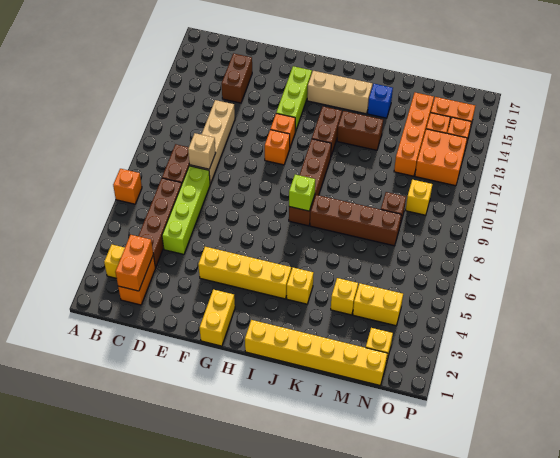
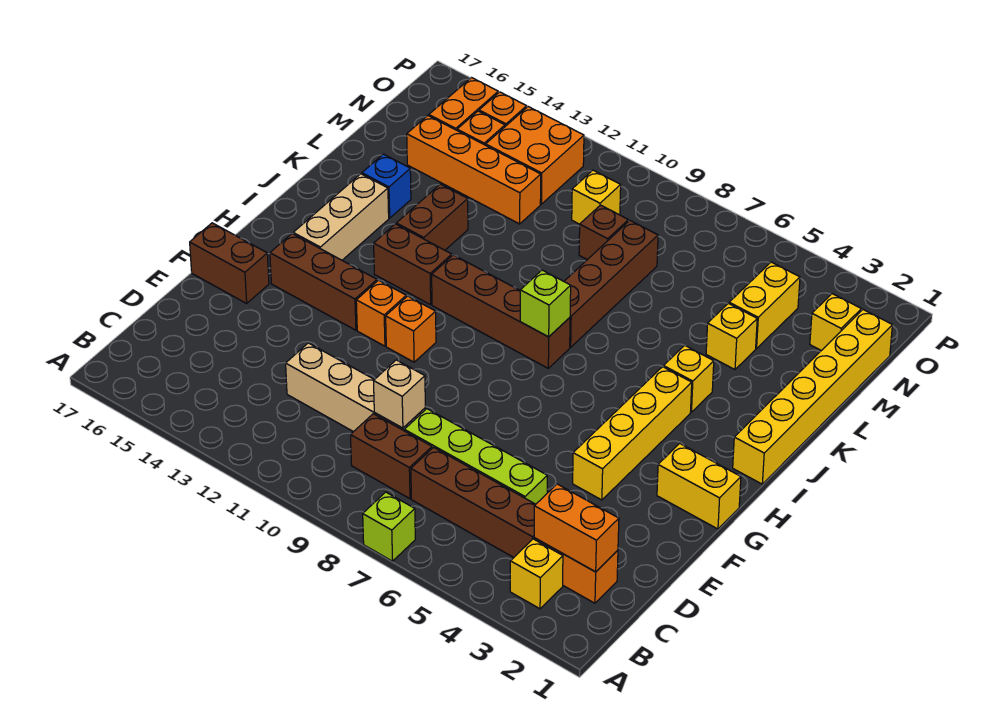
orange brick A7 level 1 -> lime brick A7 level 1
brown brick D14:D15 level 1 -> brown brick F16:F17 level 1
lime brick G13:G15 level 1 -> brown brick G13:G15 level 1

